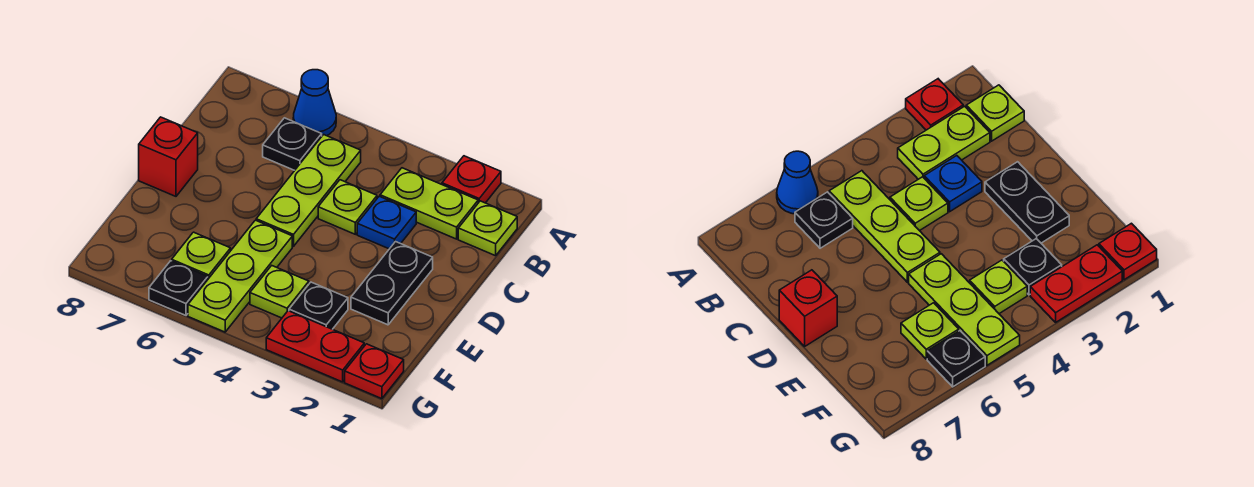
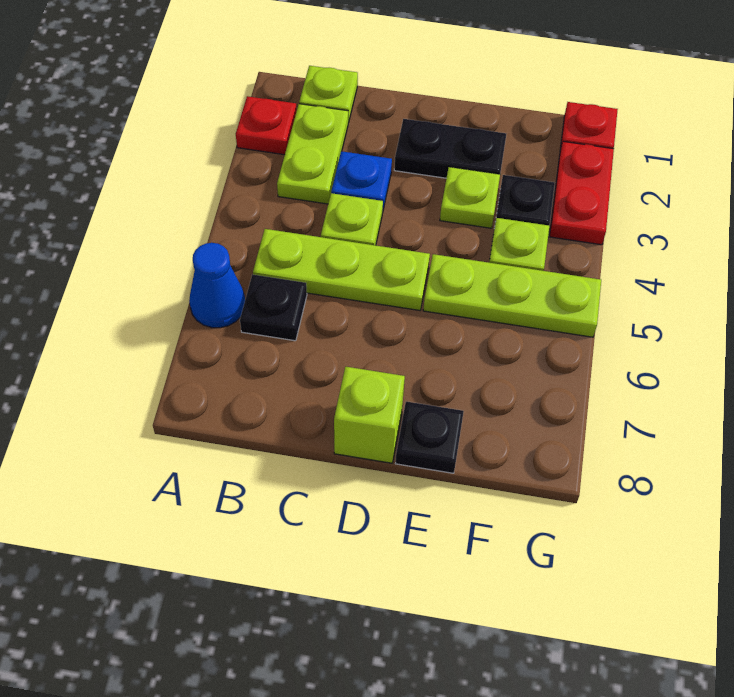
red brick D8 level 1 -> lime brick D8 level 1
lime plate F6 level 1 -> lime plate E3 level 1
black plate G6 level 1 -> black plate E8 level 1

